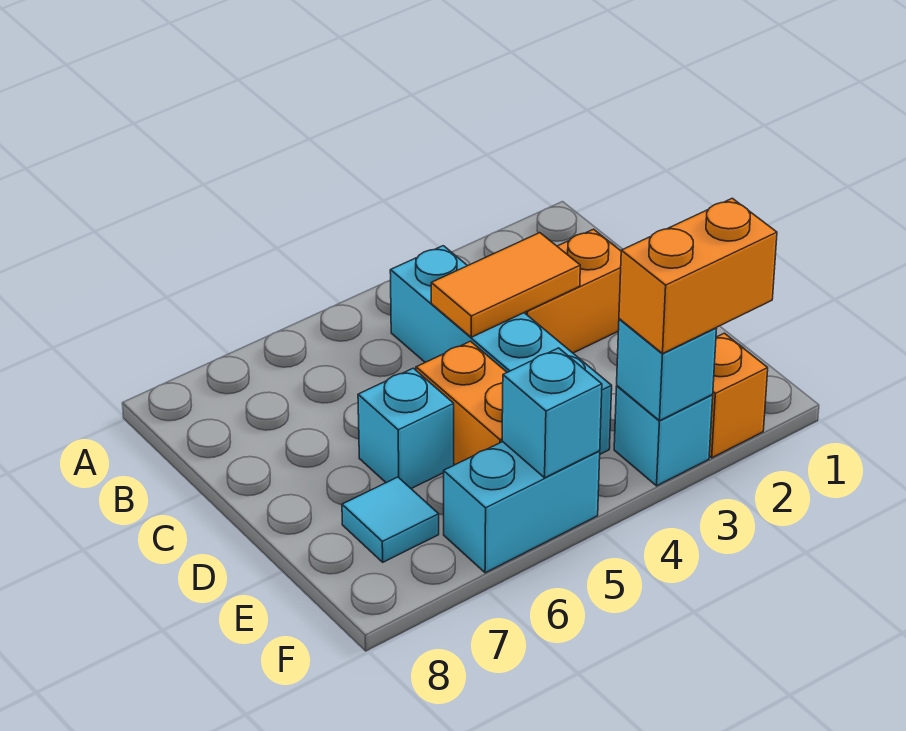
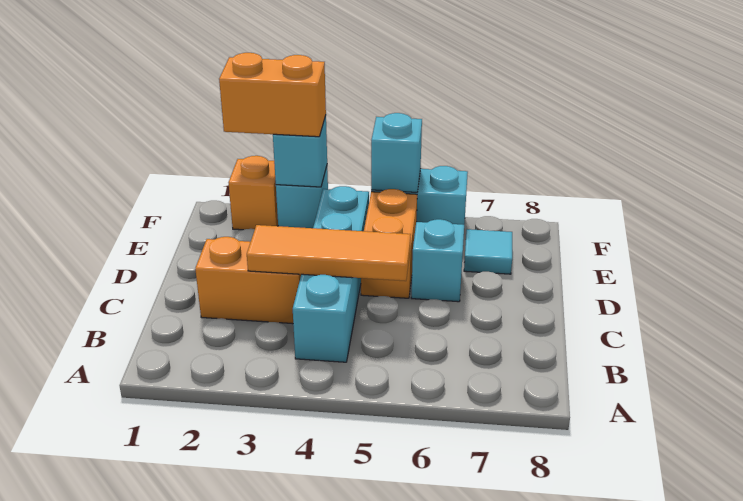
orange tile C3:C4 level 2 -> orange tile C3:C5 level 2

